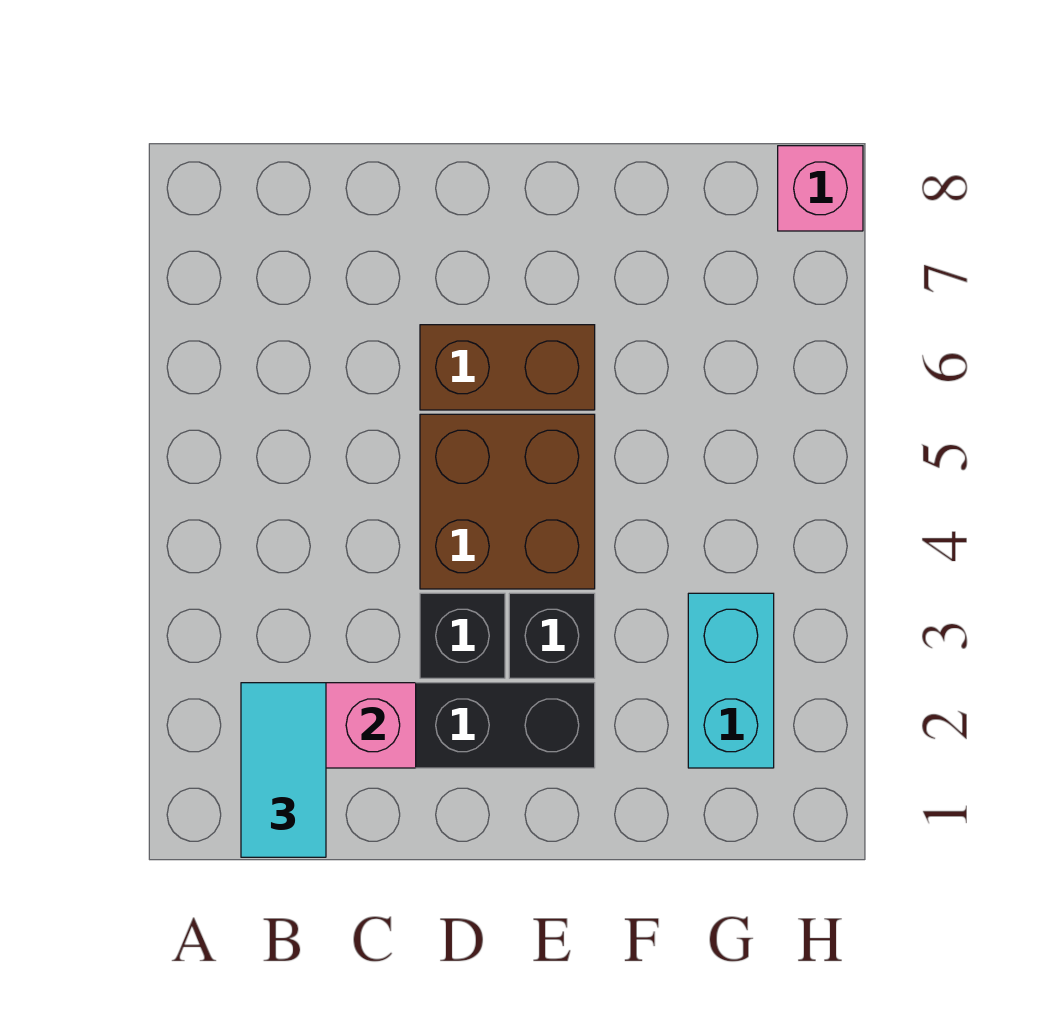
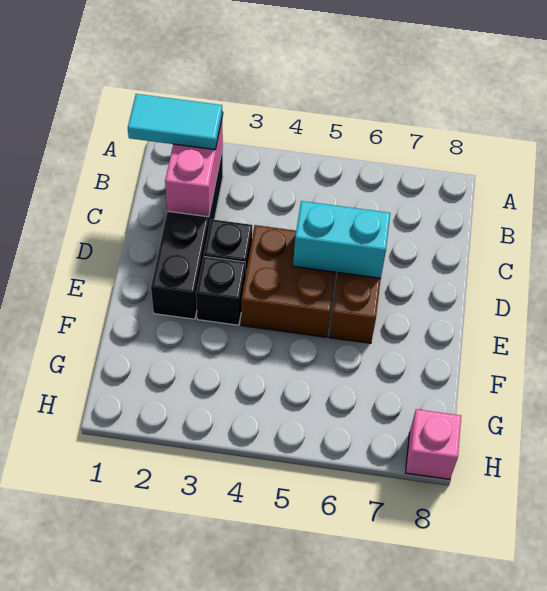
cyan brick G2:G3 level 1 -> cyan brick D5:D6 level 2

